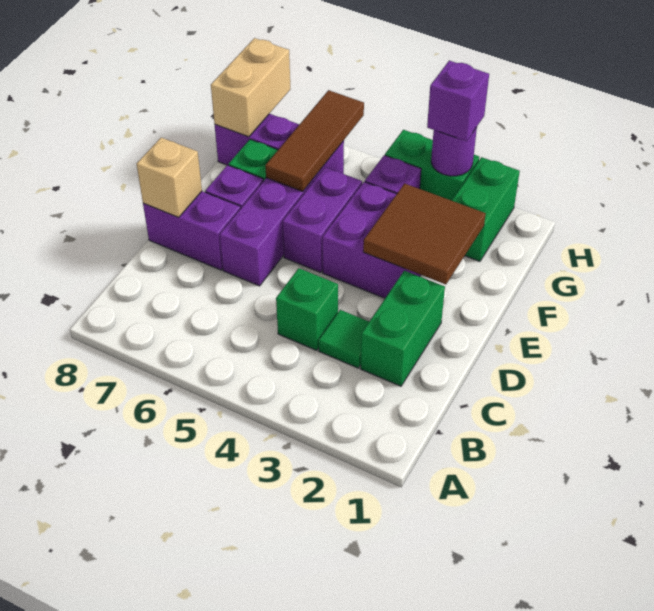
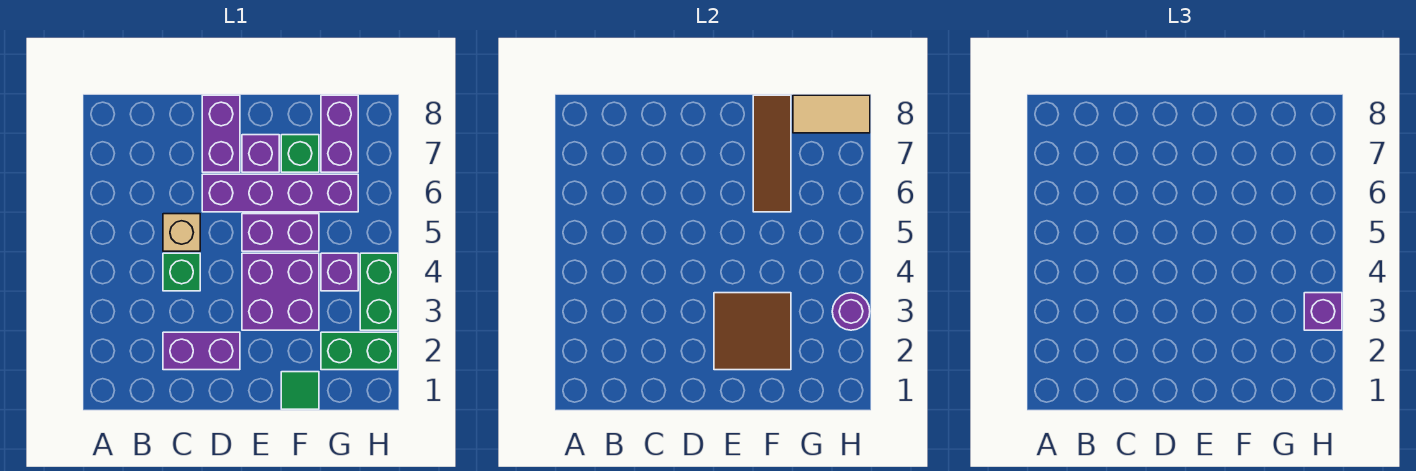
green brick C2:D2 level 1 -> purple brick C2:D2 level 1
green tile C3 level 1 -> green tile F1 level 1
tan brick D8 level 2 -> tan brick C5 level 1
brown tile F6:H6 level 2 -> brown tile F6:F8 level 2
tan brick G8:H8 level 2 -> tan tile G8:H8 level 2

